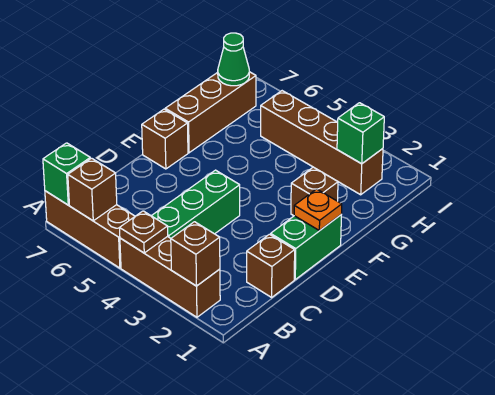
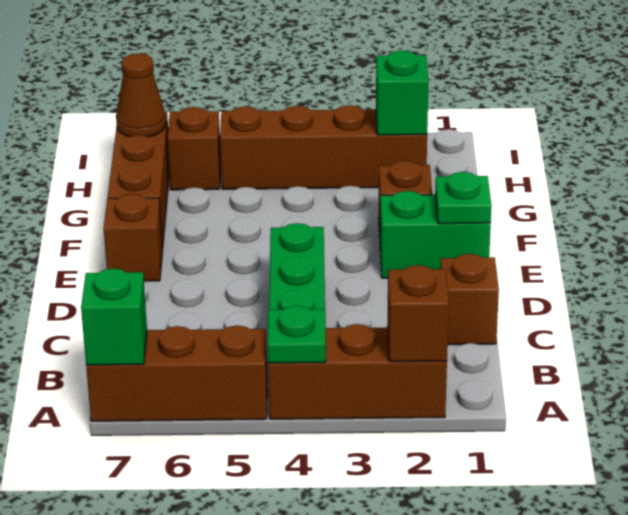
brown plate A4 level 2 -> green plate A4 level 2
brown brick A6 level 2 -> brown brick H6 level 1
green brick D1:E1 level 1 -> green brick E1:E2 level 1
orange plate E1 level 2 -> green plate E1 level 2
green cone H7 level 2 -> brown cone H7 level 2

